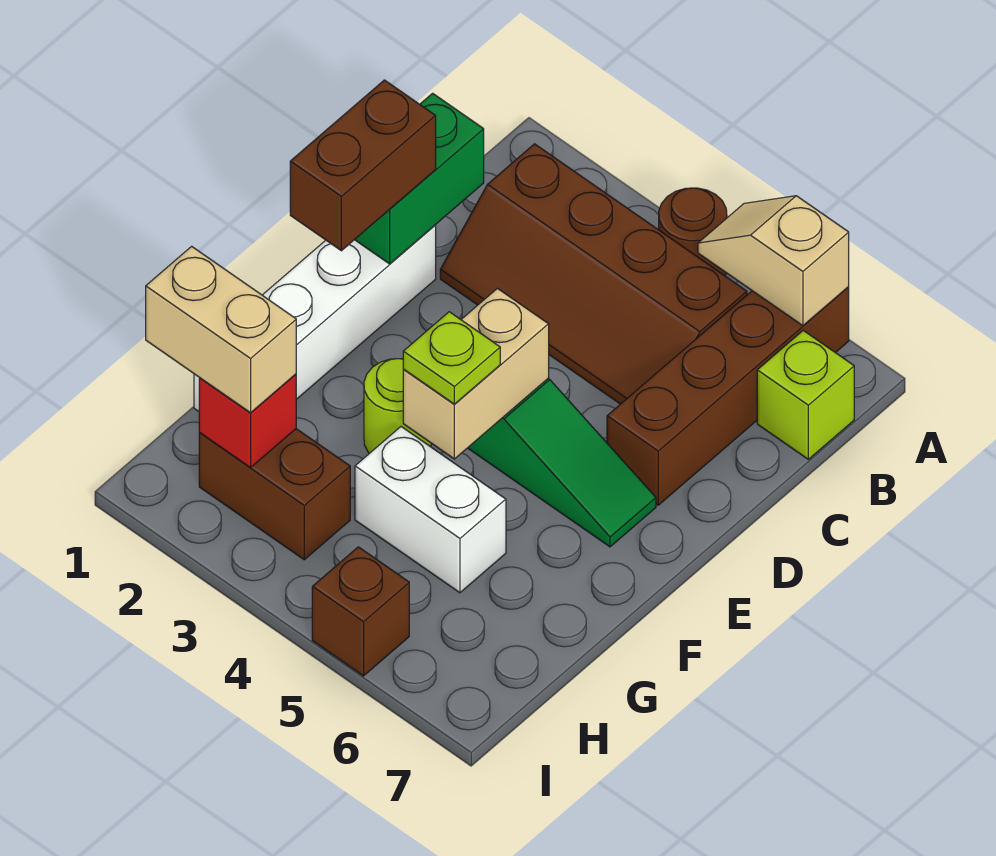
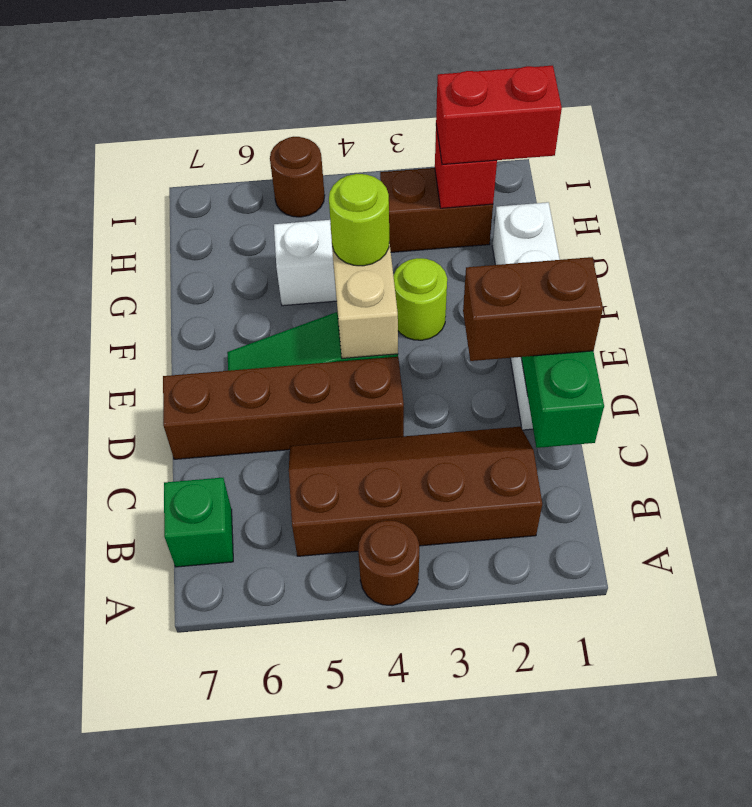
tan slope A5:A6 level 2 top 6 -> none
brown brick A6:D6 level 1 -> brown brick D4:D7 level 1
lime brick B7 level 1 -> green brick B7 level 1
brown brick D1:E1 level 3 -> brown brick D1:D2 level 3
lime plate F4 level 3 -> lime round brick F4 level 3
tan brick H1:H2 level 3 -> red brick H1:H2 level 3
brown brick I5 level 1 -> brown round brick I5 level 1

